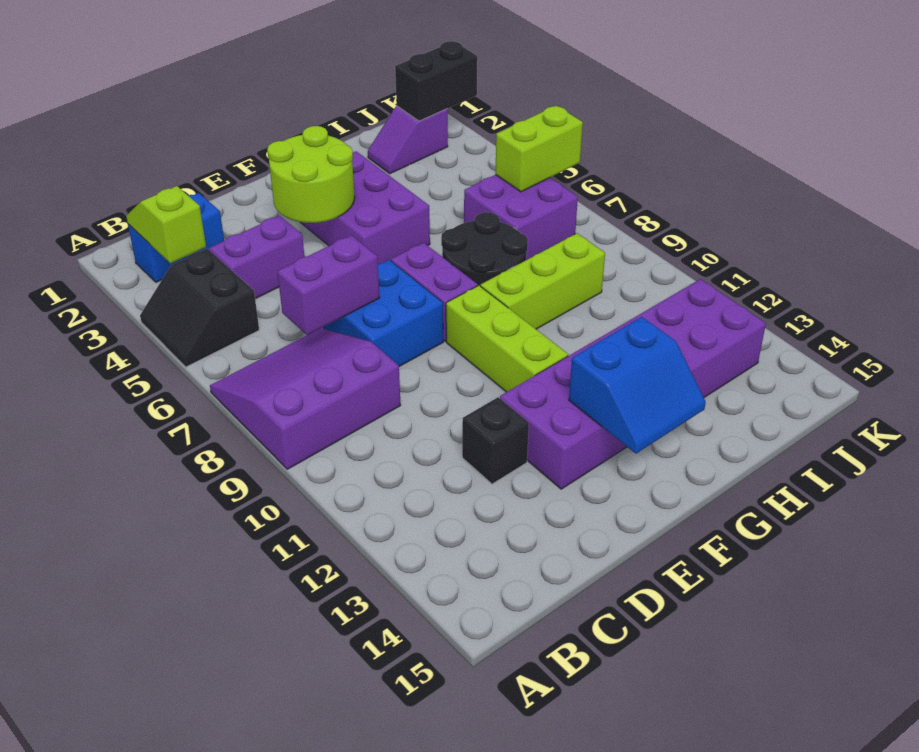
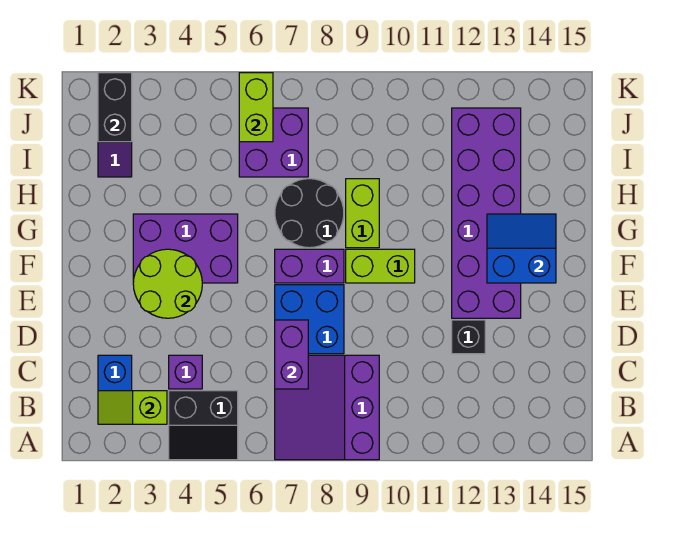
purple brick C4:D4 level 1 -> purple brick C4 level 1
lime brick F9:F11 level 1 -> lime brick F9:F10 level 1
blue slope F13:G14 level 2 top 13 -> blue slope F13:G14 level 2 top F
lime brick G9:I9 level 1 -> lime brick G9:H9 level 1

